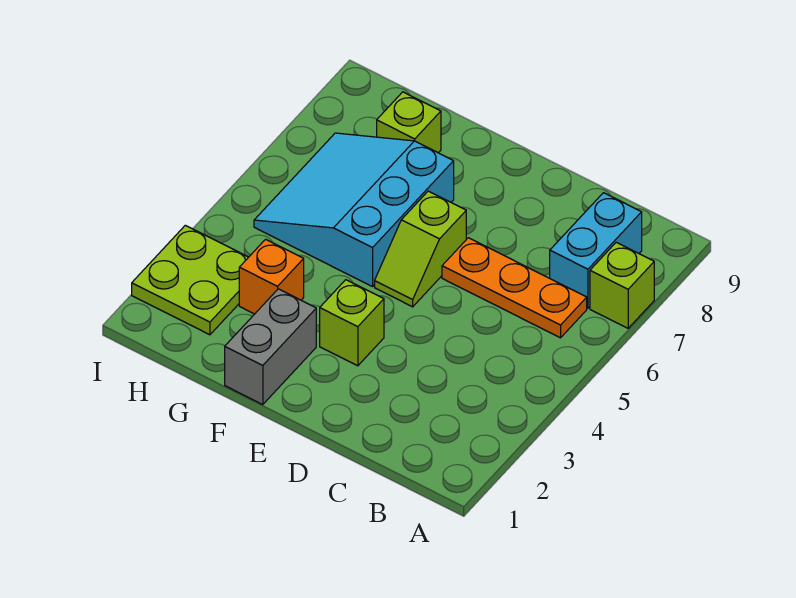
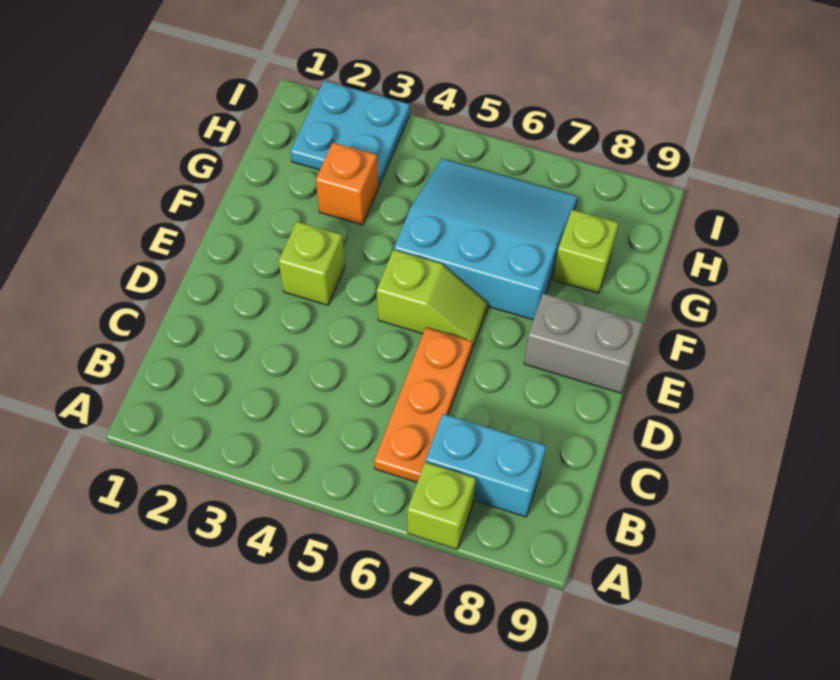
lime slope E5:E6 level 1 top 6 -> lime slope E5:E6 level 1 top 5
grey brick F1:F2 level 1 -> grey brick E8:E9 level 1
lime plate H2:I3 level 1 -> cyan plate H2:I3 level 1

